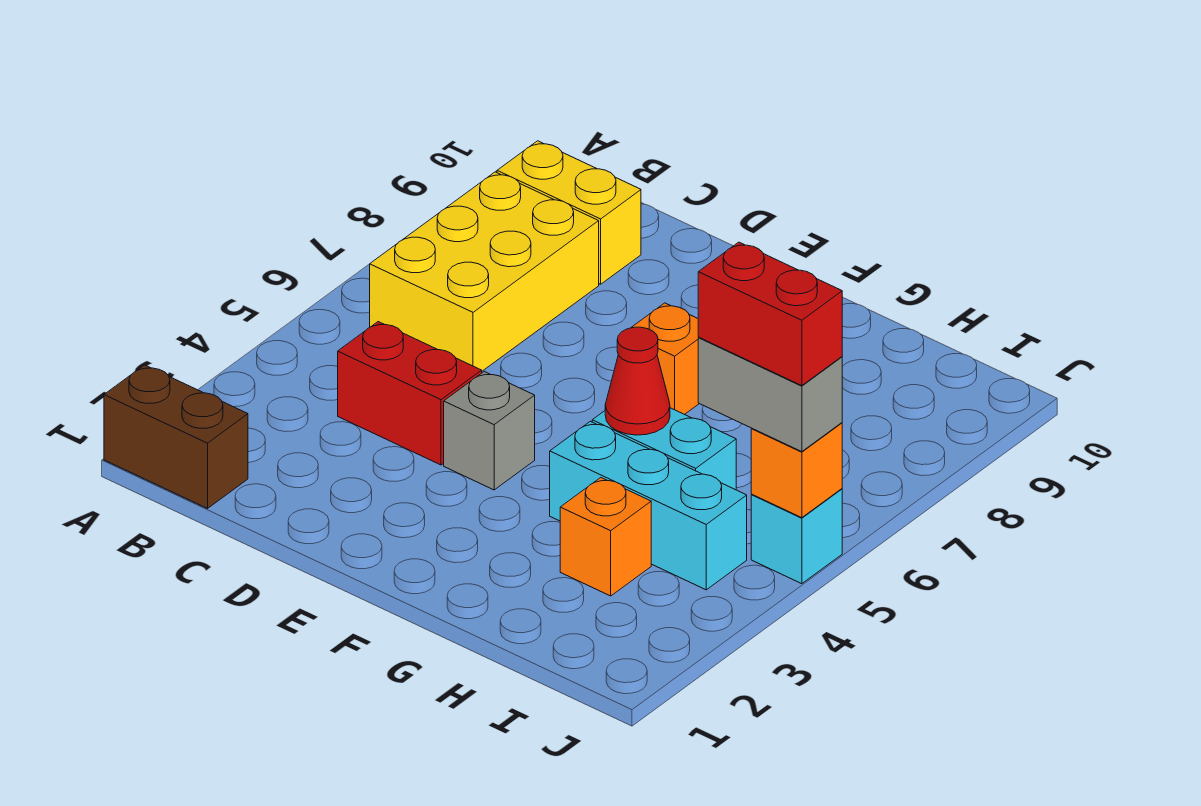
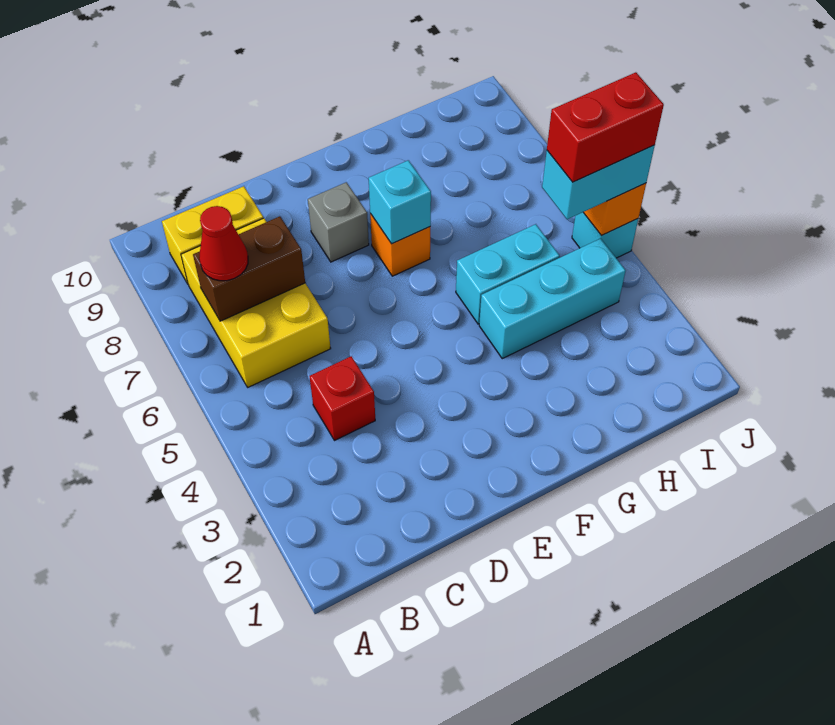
brown brick A1:B1 level 1 -> brown brick B7:C7 level 2
red brick C4:D4 level 1 -> red brick C4 level 1
grey brick E4 level 1 -> grey brick E8 level 1
none -> cyan brick F7 level 2
red cone G5 level 2 -> red cone B7 level 3
orange brick H3 level 1 -> none
grey brick I5:J5 level 3 -> cyan brick I5:J5 level 3

